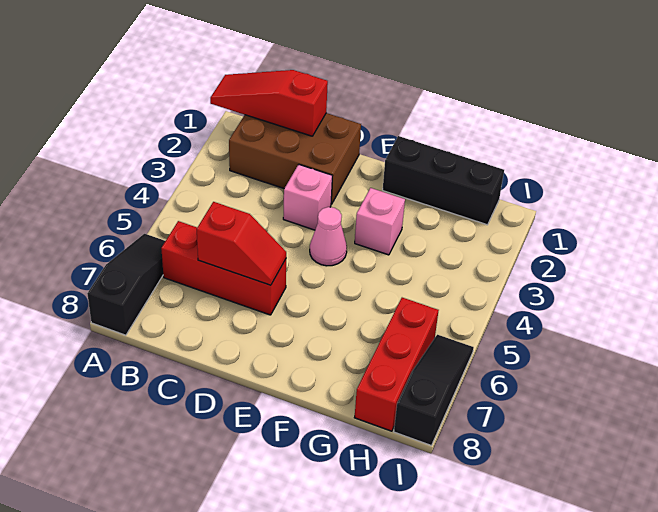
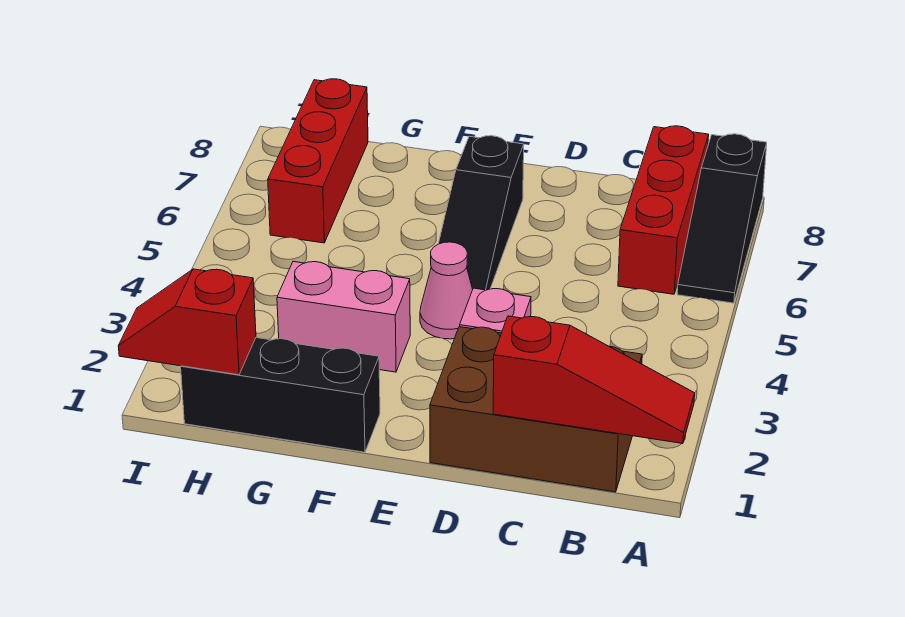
red brick B6:D6 level 1 -> red brick B6:B8 level 1
red slope C6:D6 level 2 top C -> red slope H1:I1 level 2 top H
pink brick F3 level 1 -> pink brick F3:G3 level 1
black slope I6:I8 level 1 top 8 -> black slope E5:E7 level 1 top 7

